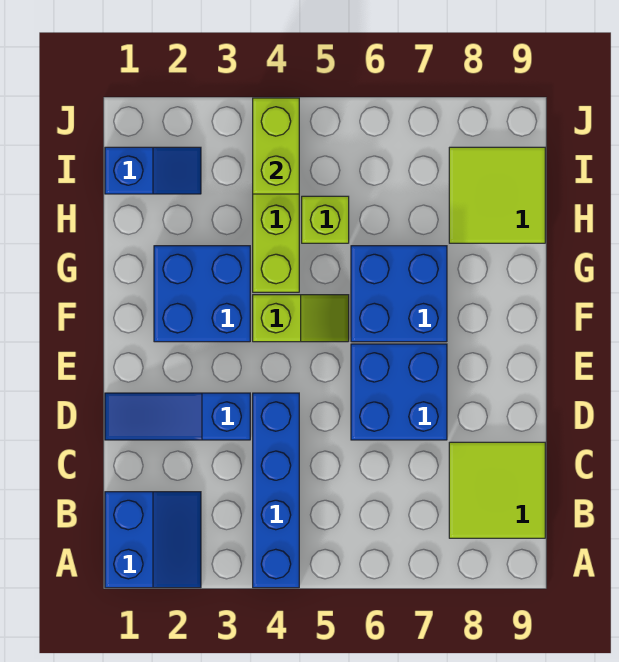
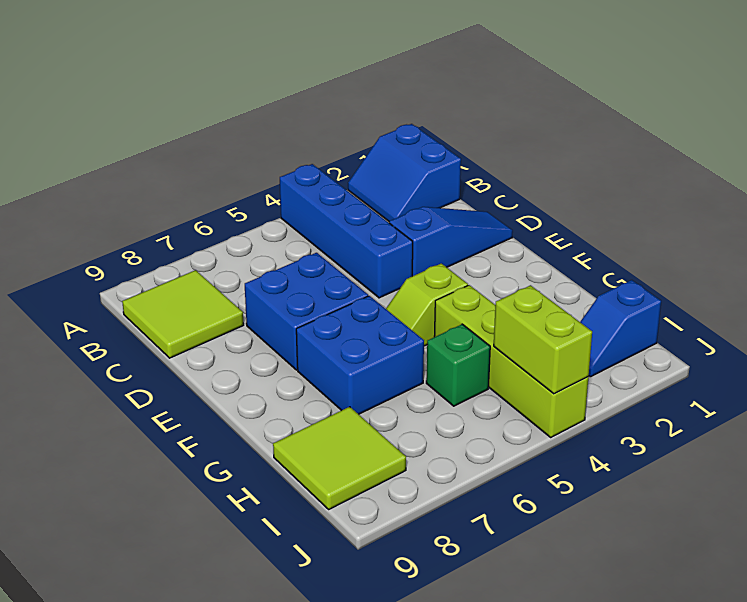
blue brick F2:G3 level 1 -> none
lime brick H5 level 1 -> green brick H5 level 1

